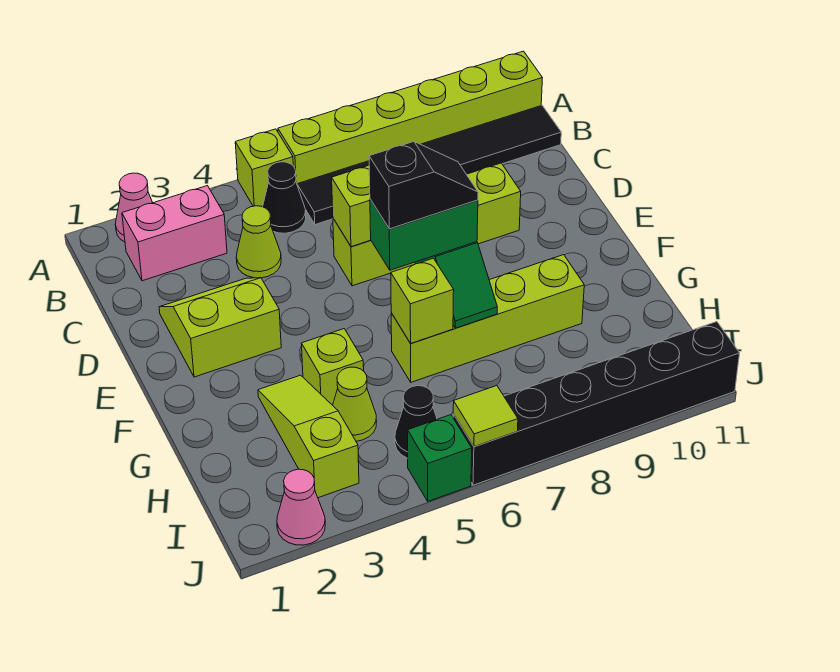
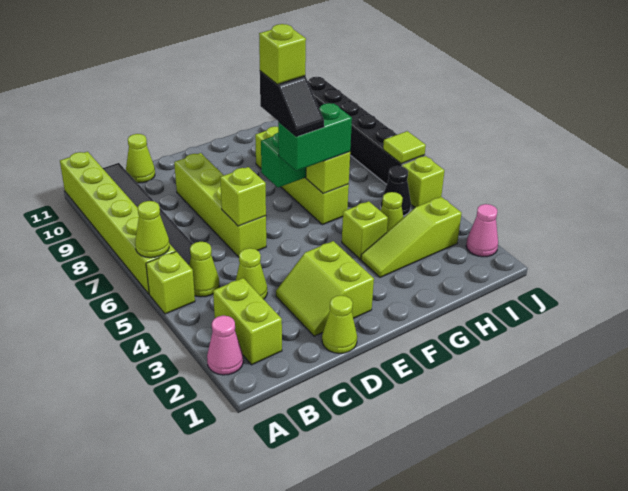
none -> lime cone A6 level 2
pink brick B2:B3 level 1 -> lime brick B2:B3 level 1
black cone B5 level 1 -> lime cone B5 level 1
none -> lime cone C11 level 1
none -> lime cone D1 level 1
green brick F6:F7 level 3 -> green brick F6:G6 level 3
black slope F6:F7 level 4 top 6 -> black slope F6:F7 level 4 top 7
none -> lime brick F7 level 5
green brick J5 level 1 -> lime brick J5 level 1

